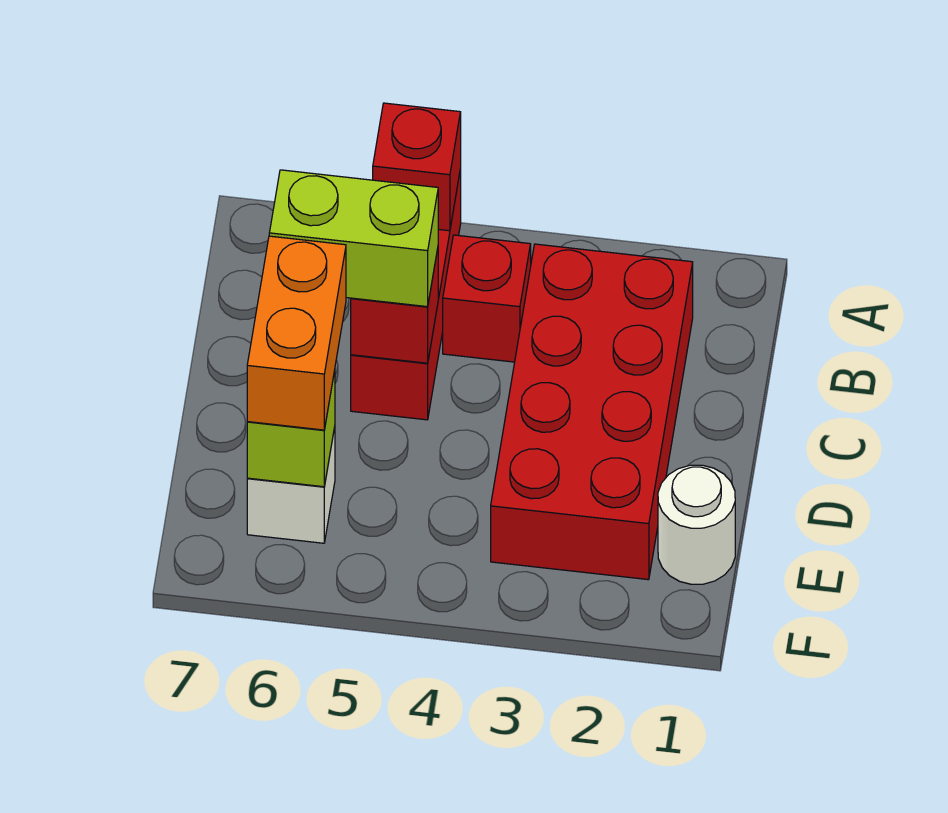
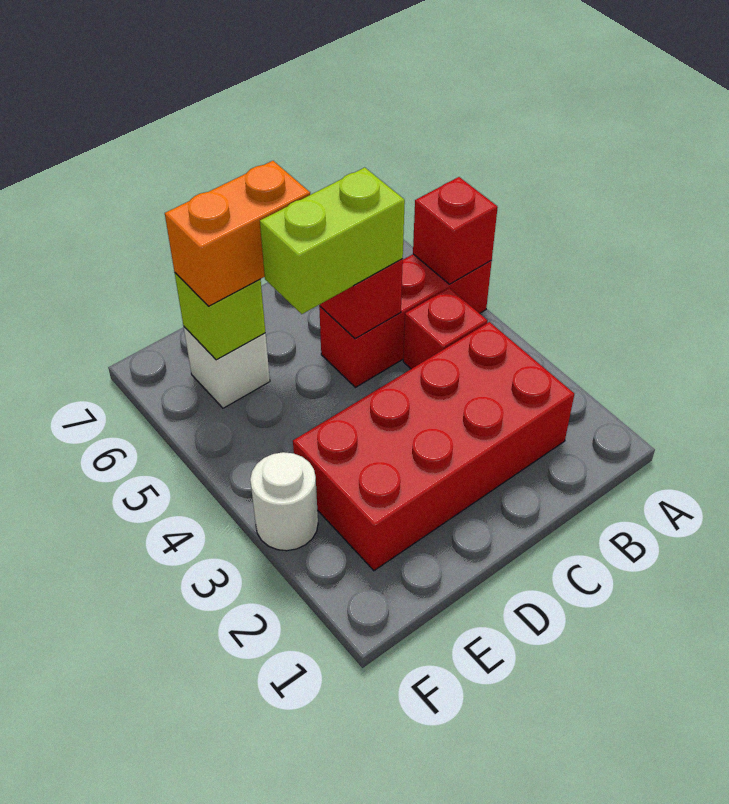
lime brick C5:C6 level 3 -> lime brick C5:D5 level 3
white round brick E1 level 1 -> white round brick F3 level 1

